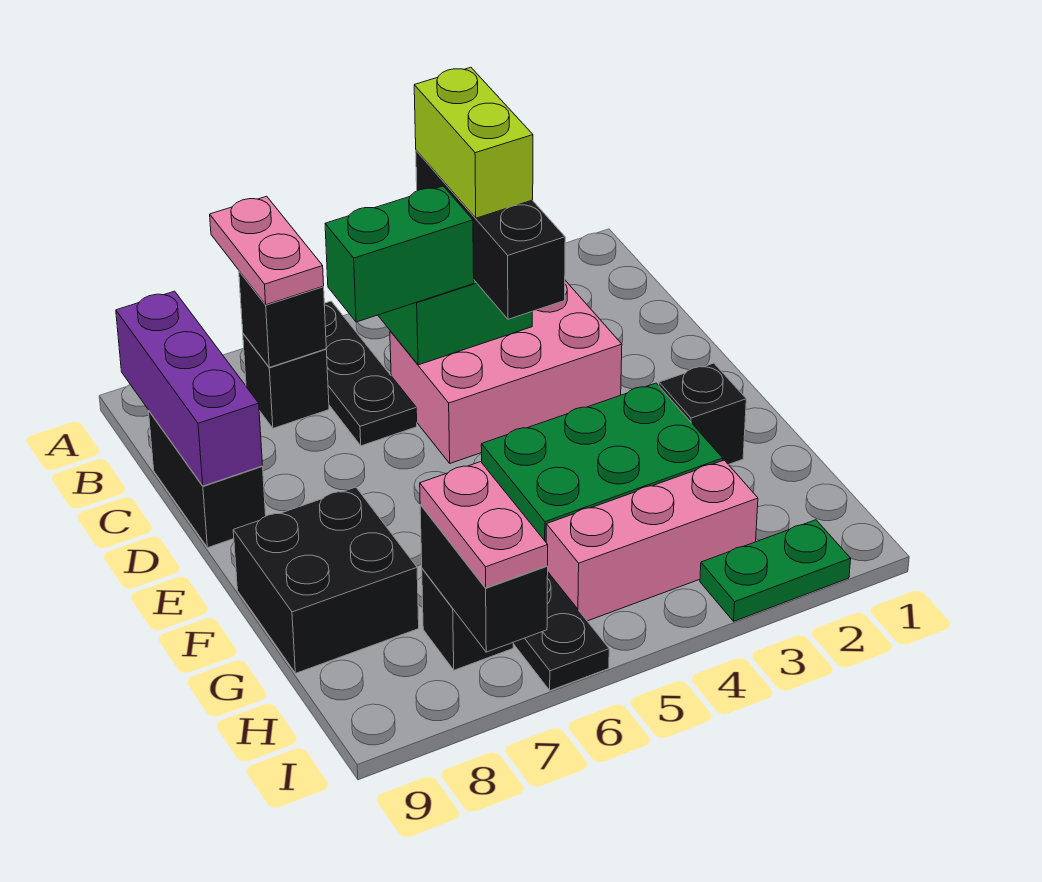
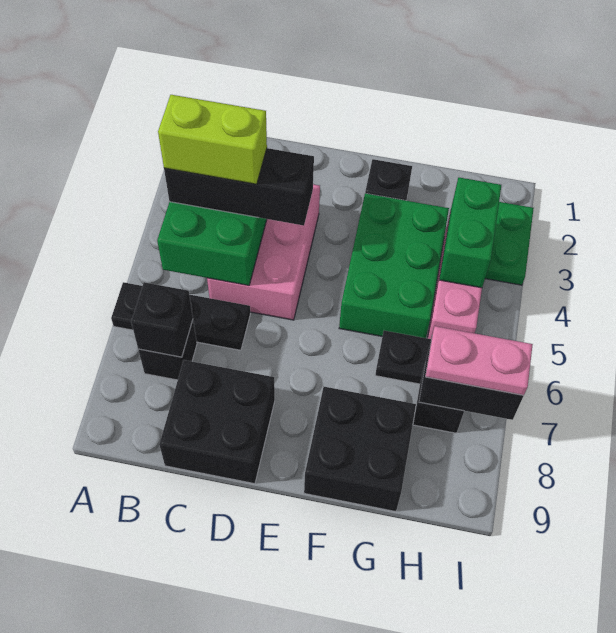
pink plate A7:B7 level 3 -> none
purple brick B9:D9 level 2 -> none
green brick C5:C6 level 3 -> green brick H3:H4 level 2
black brick C9:D9 level 1 -> black brick C8:D9 level 1

